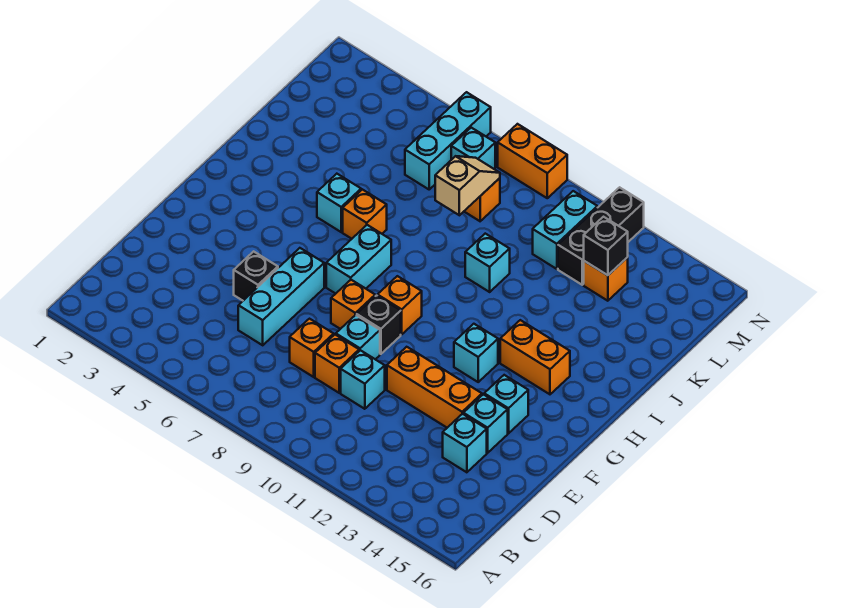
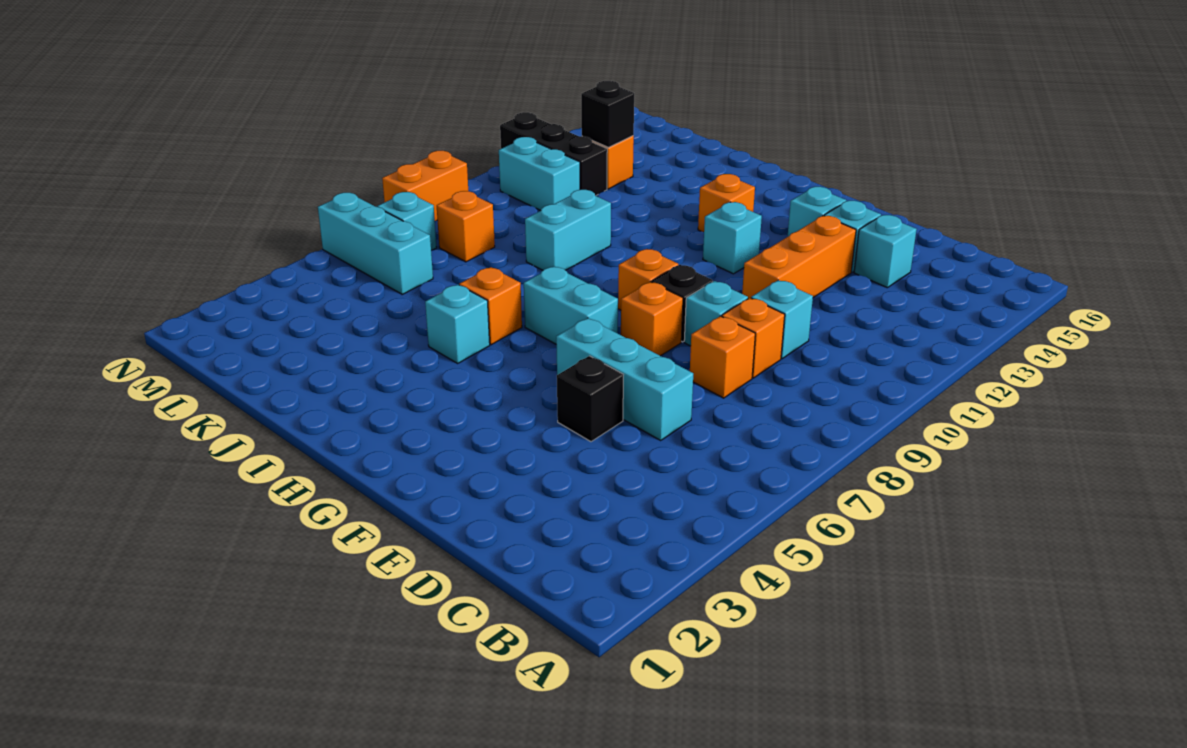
orange brick H13:H14 level 1 -> orange brick H13 level 1
cyan brick J10 level 1 -> cyan brick J9:J10 level 1
tan slope K8:L8 level 2 top K -> none

